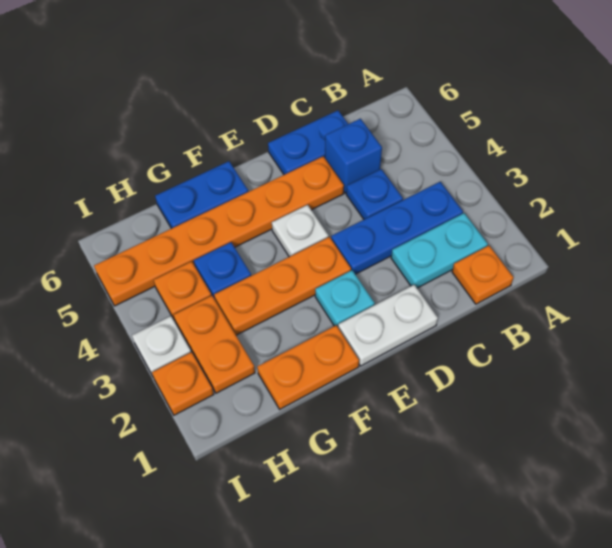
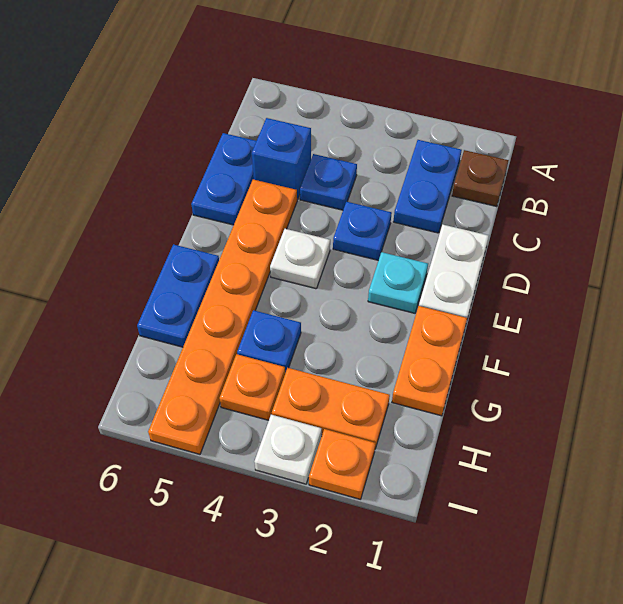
orange plate B1 level 1 -> brown plate B1 level 1
cyan plate B2:C2 level 1 -> blue plate B2:C2 level 1
blue plate B3:D3 level 1 -> blue plate D3 level 1
orange plate E3:G3 level 1 -> none

